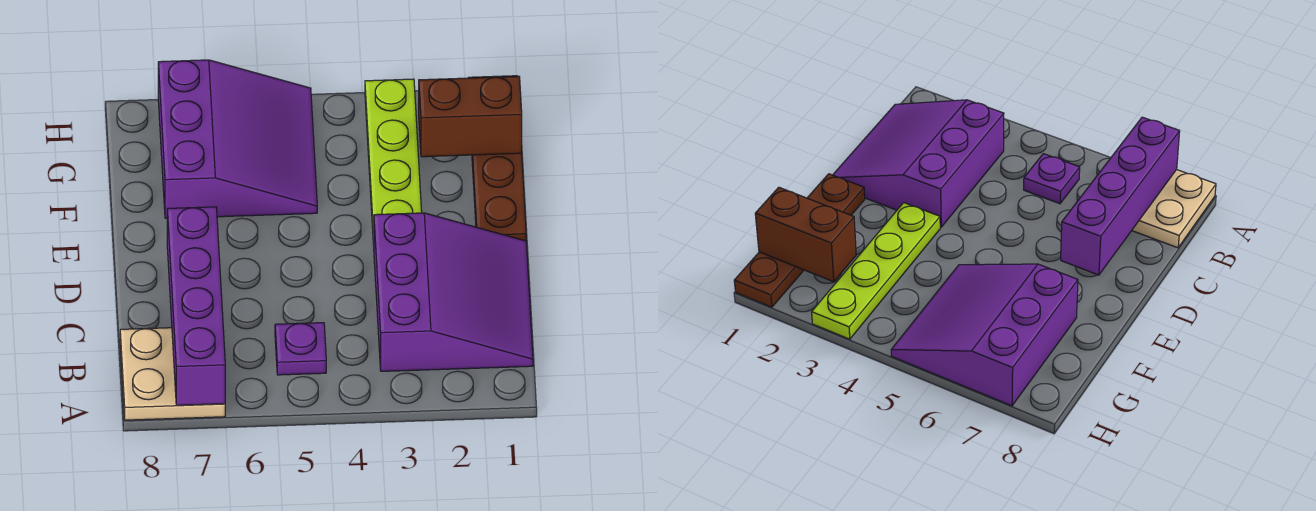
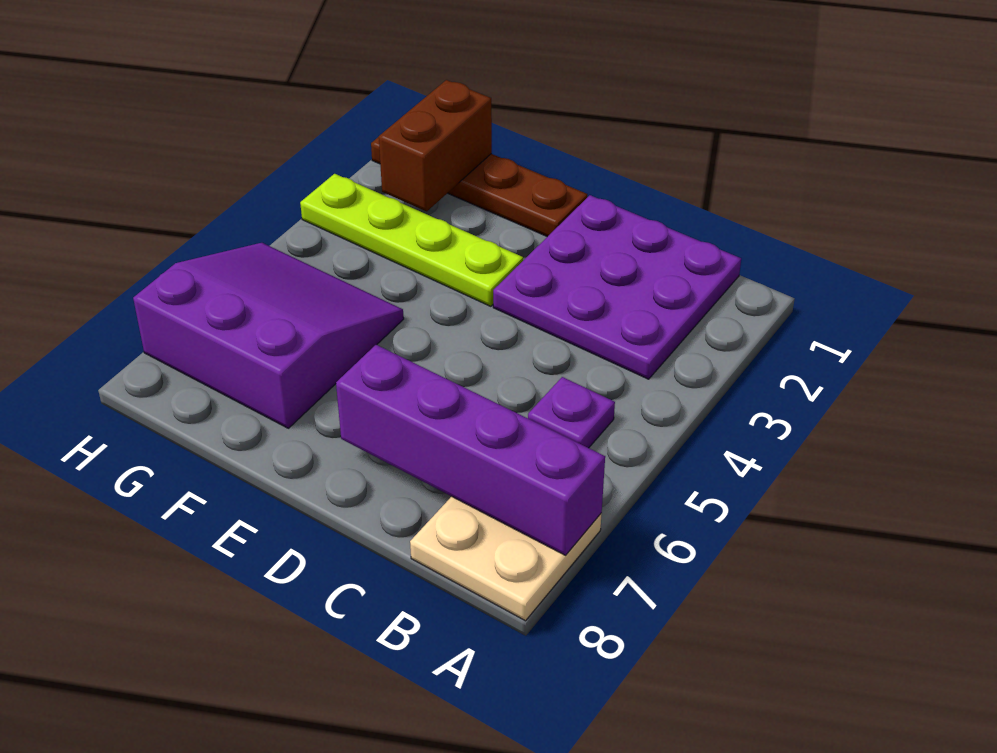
purple slope B1:D3 level 1 top 3 -> purple plate B1:D3 level 1

